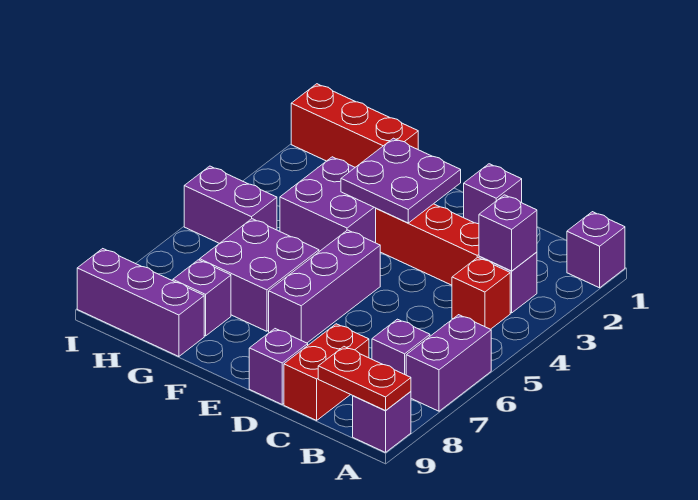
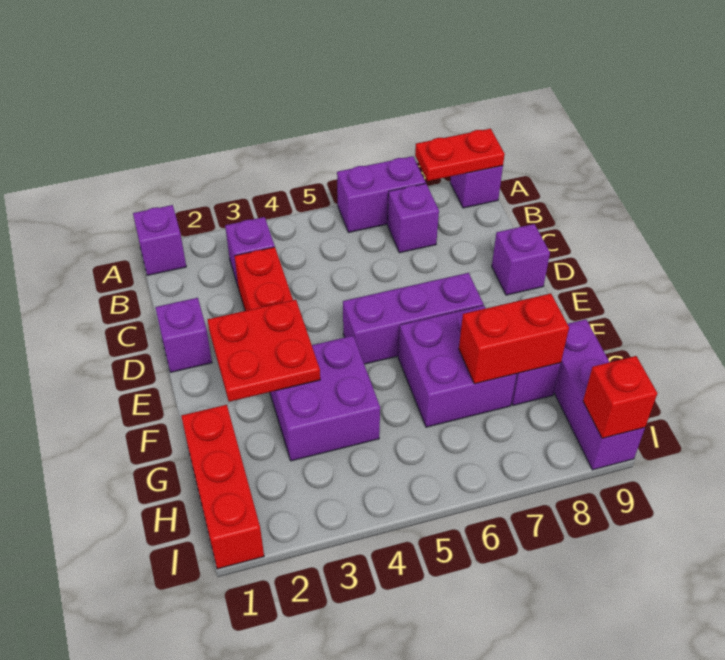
red plate A9:B9 level 2 -> red plate A8:A9 level 2
purple brick B3 level 2 -> none
red brick B4 level 1 -> red brick I9 level 2
red brick C8:C9 level 1 -> red brick G7:G8 level 2
purple plate E2:F3 level 2 -> red plate E2:F3 level 2
purple brick H5:I5 level 1 -> none

